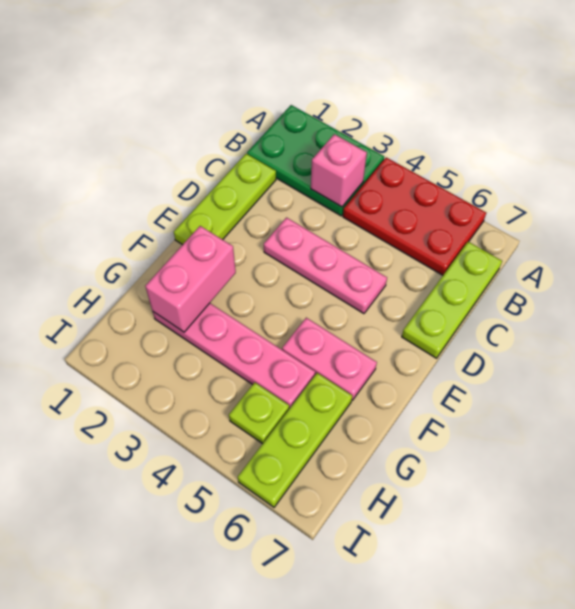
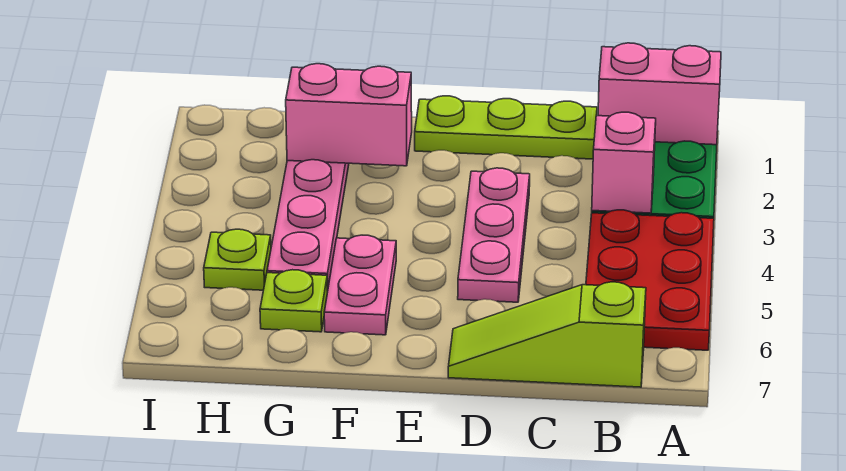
none -> pink brick A1:B1 level 2
lime plate B7:D7 level 1 -> lime slope B7:D7 level 1 top B
lime plate G6:I6 level 1 -> lime plate G6 level 1

